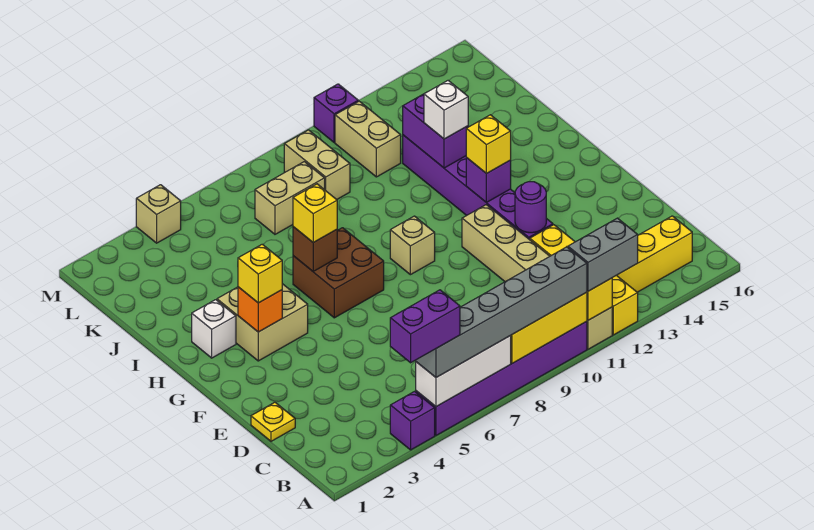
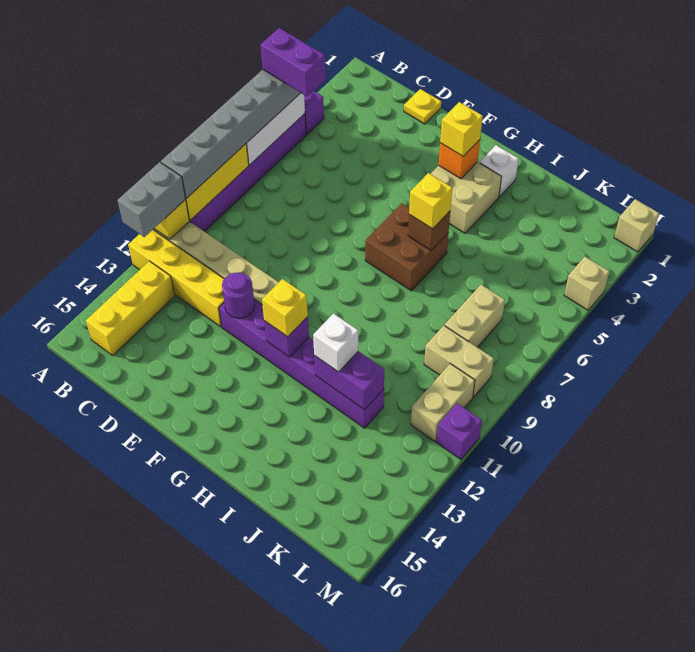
purple brick A4:A5 level 4 -> purple brick A5:B5 level 4
tan brick G9 level 1 -> tan brick M1 level 1
tan brick K11:L11 level 1 -> tan brick L10:L11 level 1

